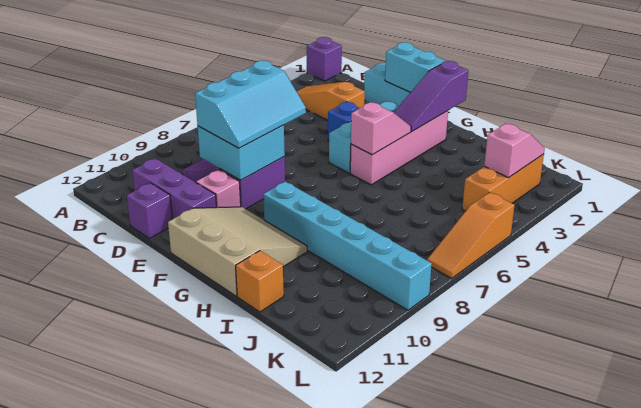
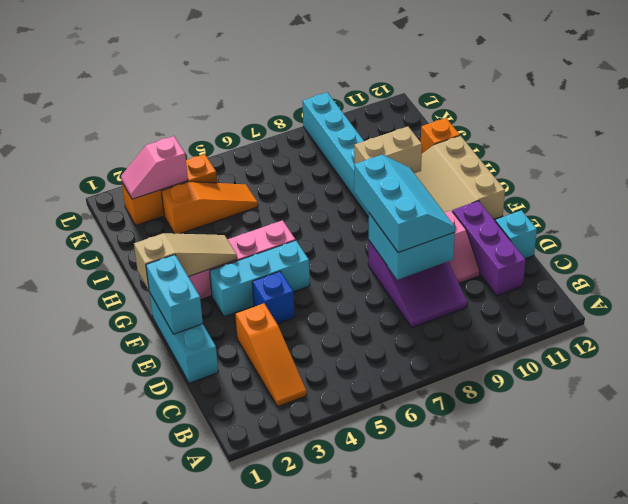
purple brick A1 level 1 -> none
cyan slope D7:E9 level 3 top D -> cyan slope D8:F9 level 3 top 8
purple brick D12 level 1 -> cyan brick D12 level 1
purple slope G1:G3 level 2 top 1 -> tan slope G1:G3 level 2 top 1
pink slope G4:G5 level 2 top 5 -> none
none -> tan brick H9:H10 level 2
orange slope L5:L7 level 1 top 5 -> orange slope J3:J5 level 1 top 3

